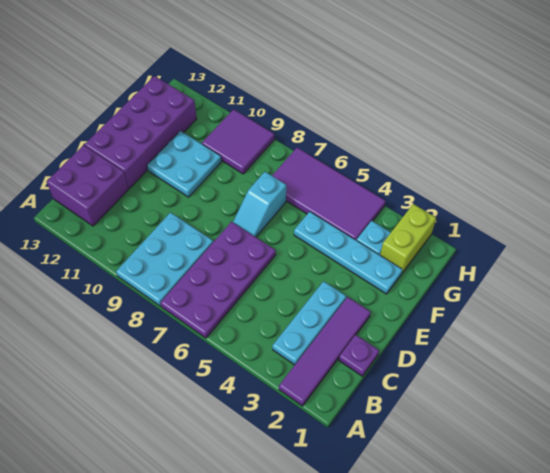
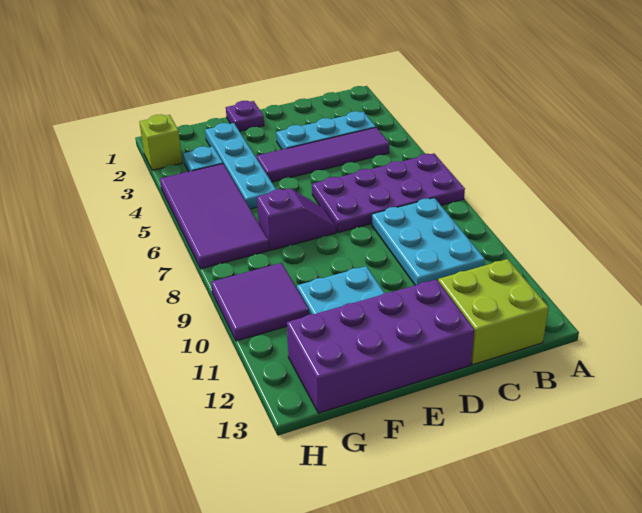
purple tile A2:D2 level 1 -> purple tile B4:E4 level 1
cyan plate A8:C9 level 1 -> cyan plate B8:C10 level 1
purple brick B12:C13 level 1 -> lime brick B12:C13 level 1
purple plate C1 level 1 -> purple plate E1 level 1
cyan slope E7:F7 level 1 top F -> purple slope E7:F7 level 1 top F
lime brick G2:H2 level 1 -> lime brick H2 level 1

